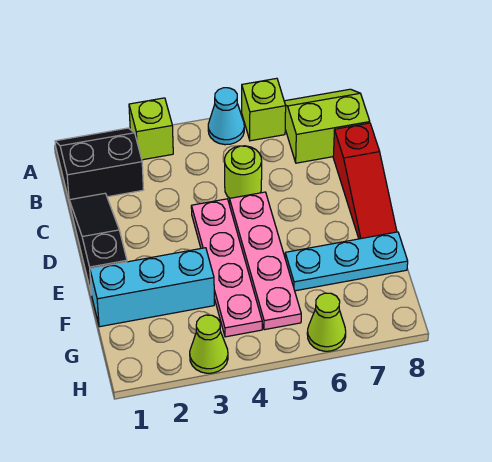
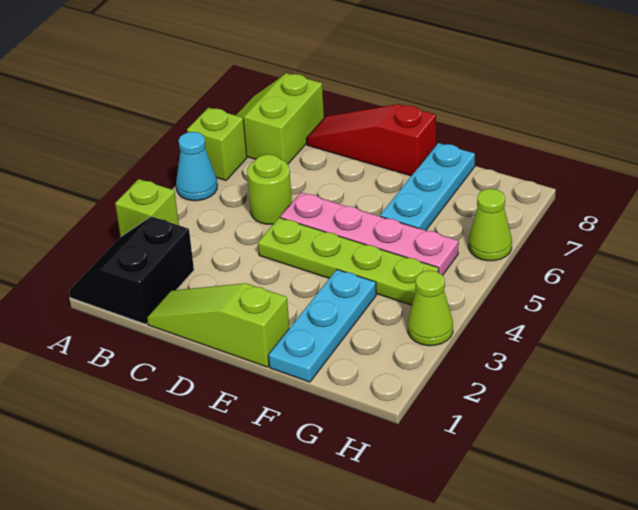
black slope C1:E1 level 1 top E -> lime slope C1:E1 level 1 top E
red slope C8:E8 level 1 top C -> red slope C8:E8 level 1 top E
pink plate D4:G4 level 1 -> lime plate D4:G4 level 1
cyan brick F1:F3 level 1 -> cyan plate F1:F3 level 1

